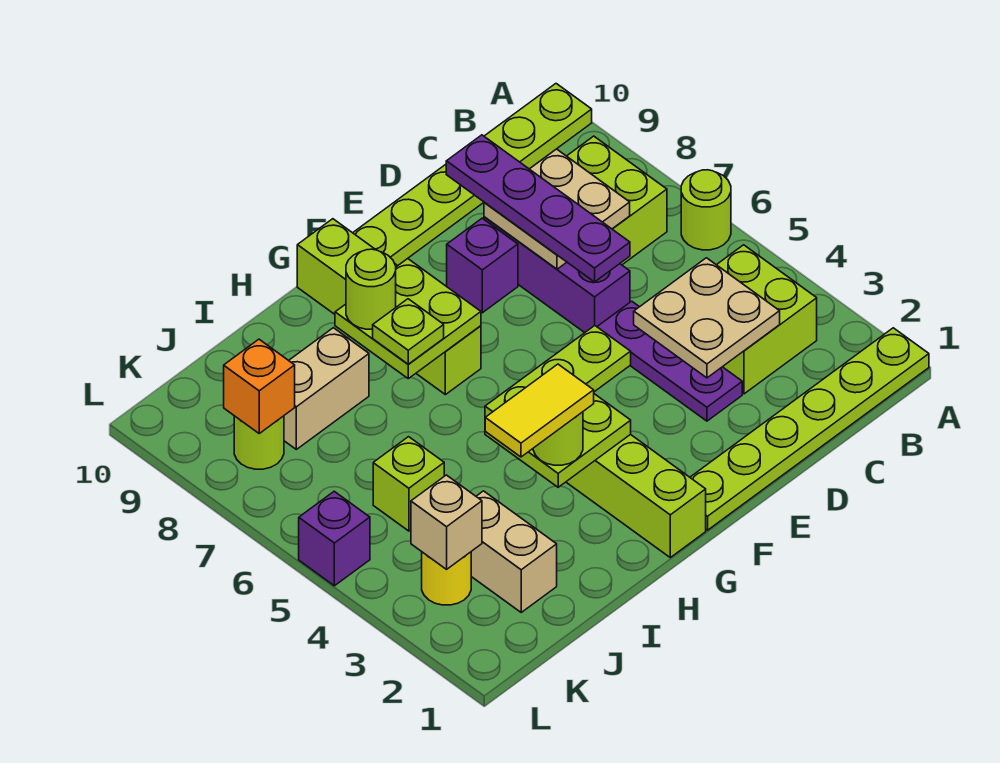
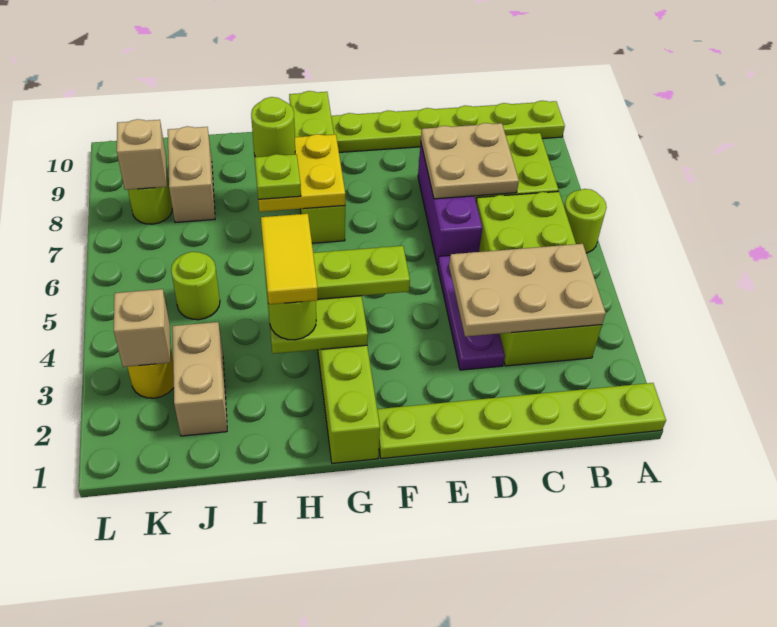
lime brick B3:C4 level 1 -> lime brick B3:C6 level 1
tan plate C3:D4 level 2 -> tan plate B3:D4 level 2
purple plate D6:D9 level 3 -> none
purple brick E8 level 1 -> none
lime plate G7:H8 level 2 -> yellow plate G7:H8 level 2
yellow tile H3:I3 level 4 -> yellow tile H3:H4 level 4
tan brick I8:J8 level 1 -> tan brick J8:J9 level 1
lime brick J5 level 1 -> lime round brick J5 level 1
orange brick K8 level 2 -> tan brick K8 level 2
purple brick L5 level 1 -> none

